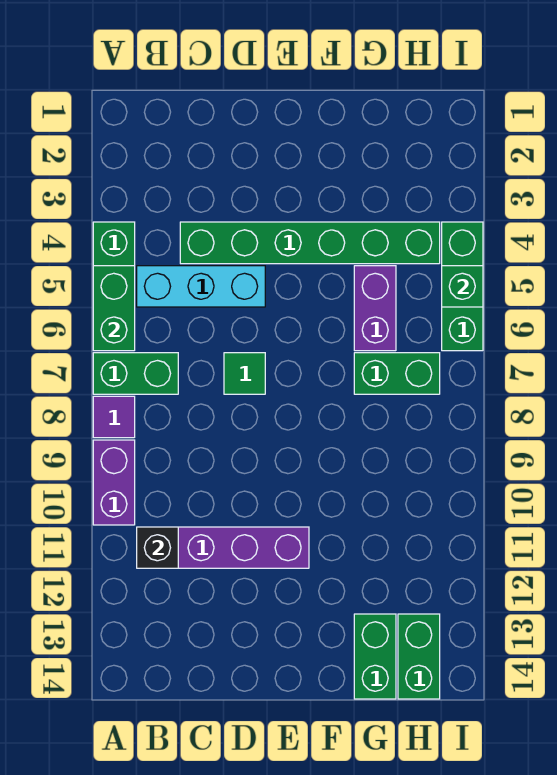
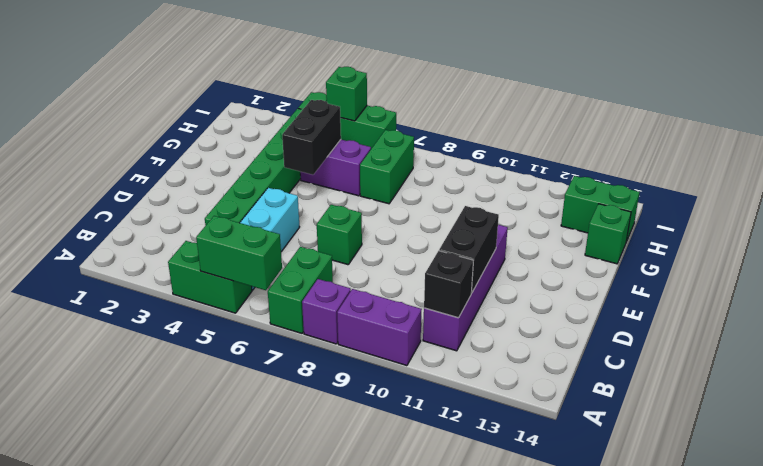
purple tile A8 level 1 -> purple brick A8 level 1
none -> black brick C11:D11 level 2
green tile D7 level 1 -> green brick D7 level 1
none -> black brick F5:G5 level 2
green brick G13:G14 level 1 -> green brick G14 level 1

